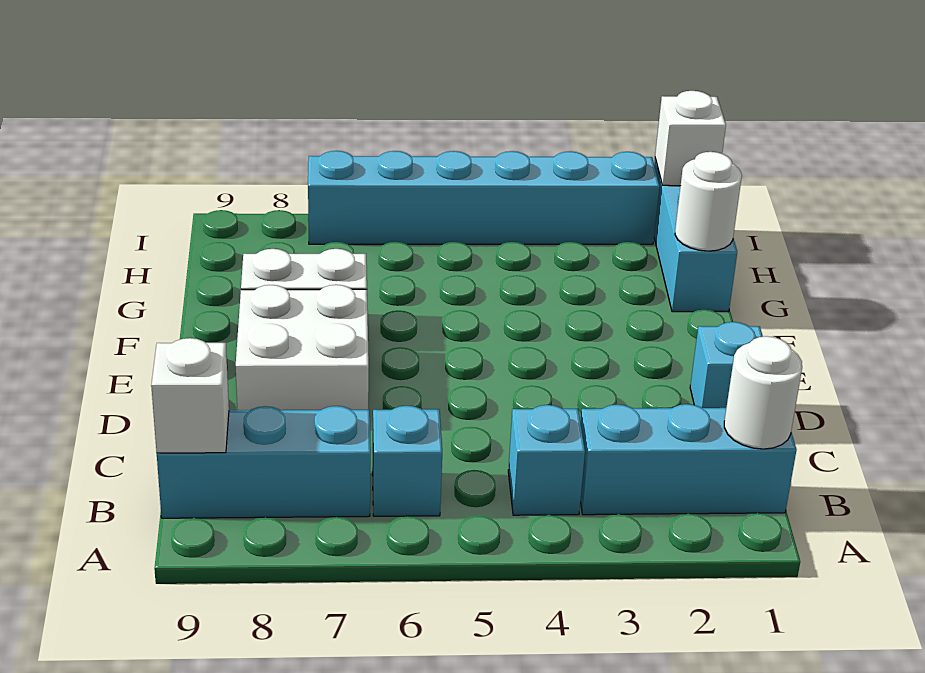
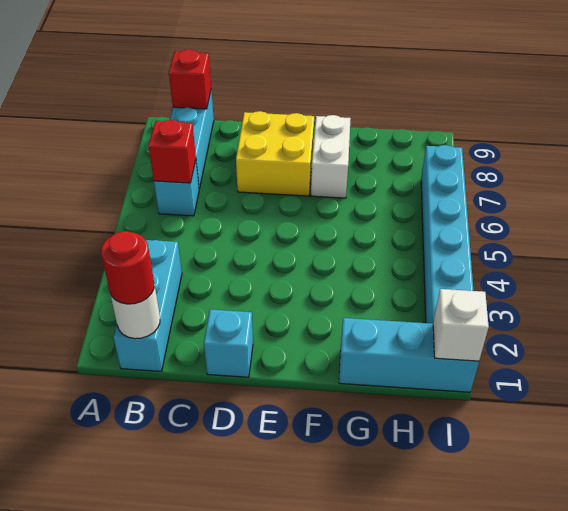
none -> red round brick B1 level 3
cyan brick B4 level 1 -> none
none -> red brick B6 level 2
white brick B9 level 2 -> red brick B9 level 2
white brick D7:E8 level 1 -> yellow brick D7:E8 level 1
white round brick G1 level 2 -> none

